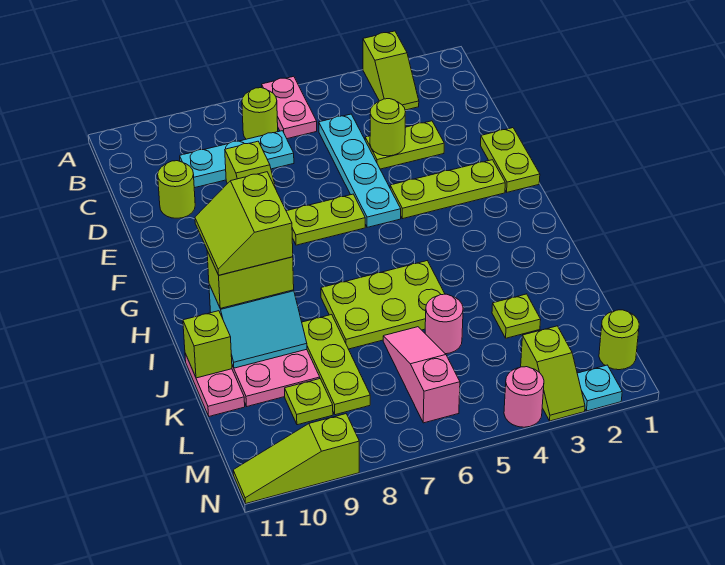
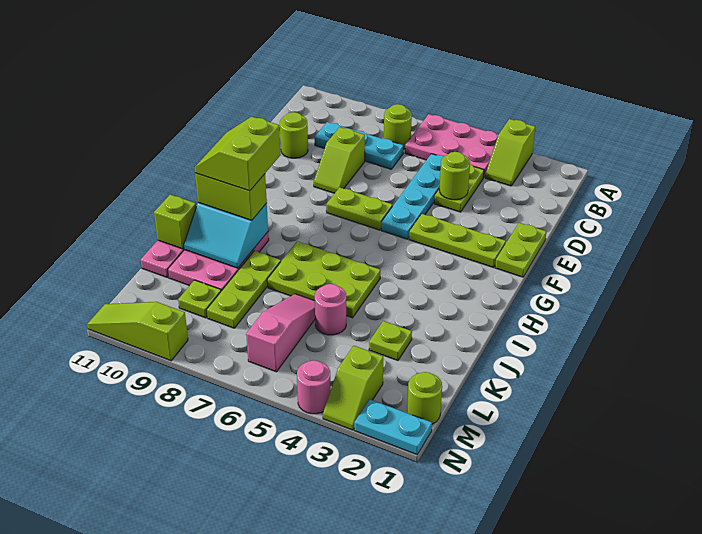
pink plate A6:B6 level 1 -> pink plate A4:B6 level 1
lime plate D3:D4 level 1 -> lime plate C4:D4 level 1
cyan plate N2 level 1 -> cyan plate N1:N2 level 1

